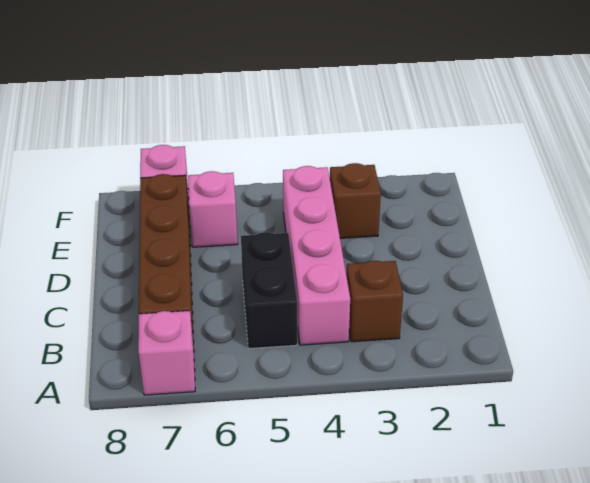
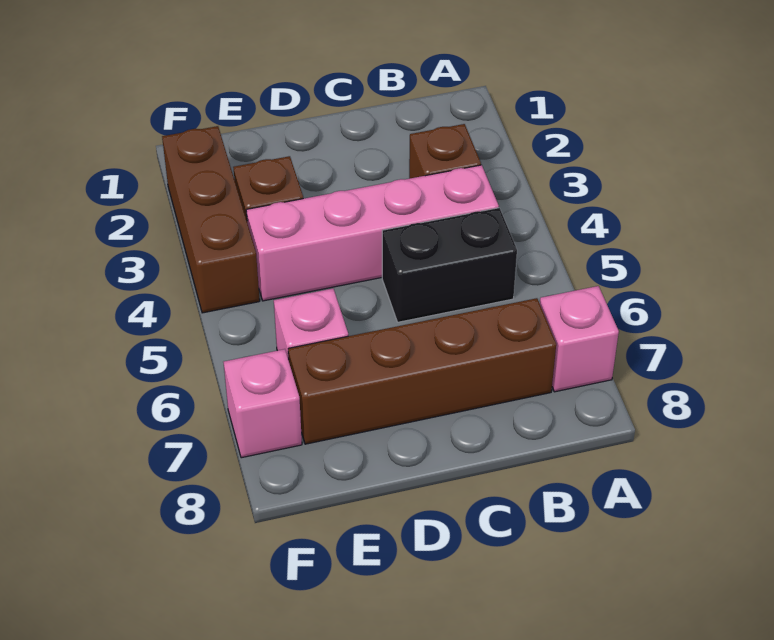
none -> brown brick F2:F4 level 1

